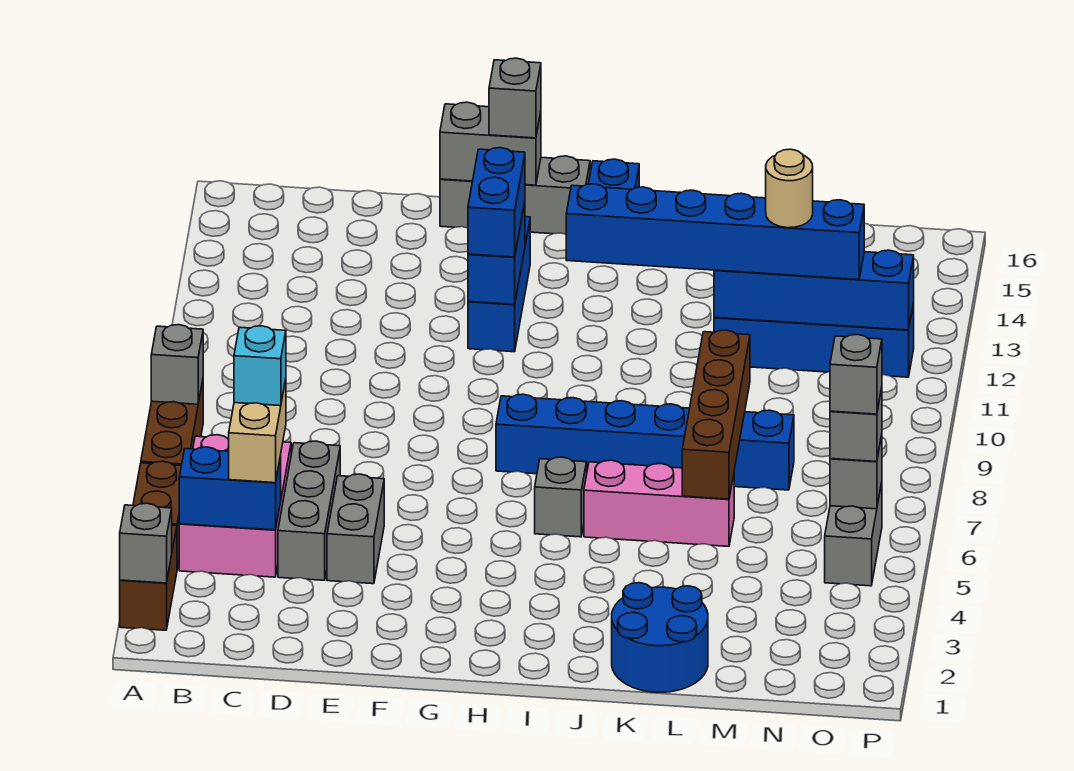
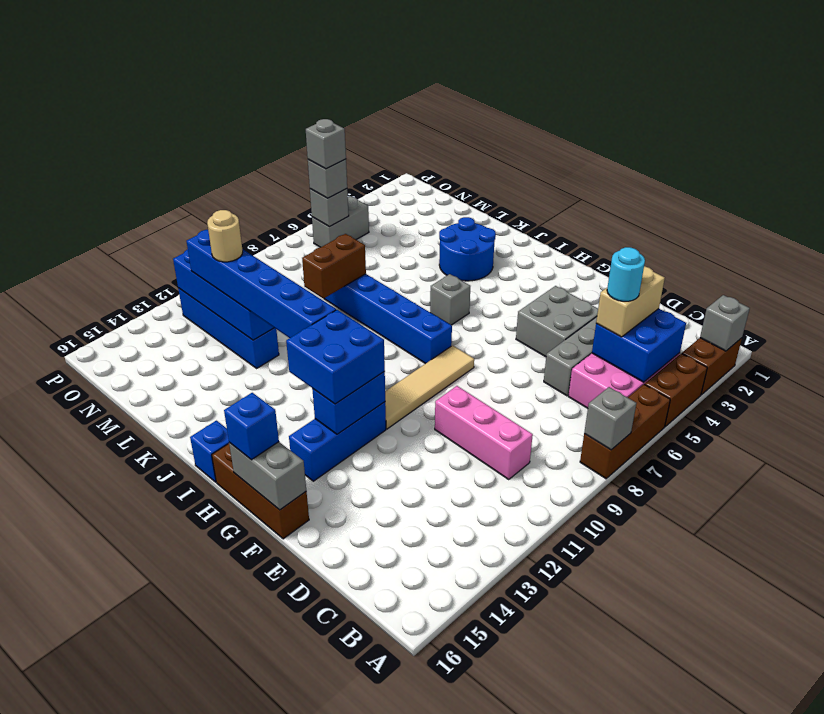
blue brick B4:C4 level 2 -> blue brick B4:C5 level 2
cyan brick C5 level 4 -> cyan round brick C5 level 4
grey brick E4:E5 level 1 -> grey brick E4:F5 level 1
grey brick F16:H16 level 1 -> brown brick F16:H16 level 1
none -> tan tile G8:G11 level 1
blue brick G12:G13 level 3 -> blue brick G12:H13 level 3
grey brick G16 level 3 -> blue brick G16 level 3
pink brick J6:L6 level 1 -> pink brick C10:E10 level 1
blue round brick K1:L2 level 1 -> blue round brick J3:K4 level 1
brown brick L6:L9 level 2 -> brown brick L8:L9 level 2

